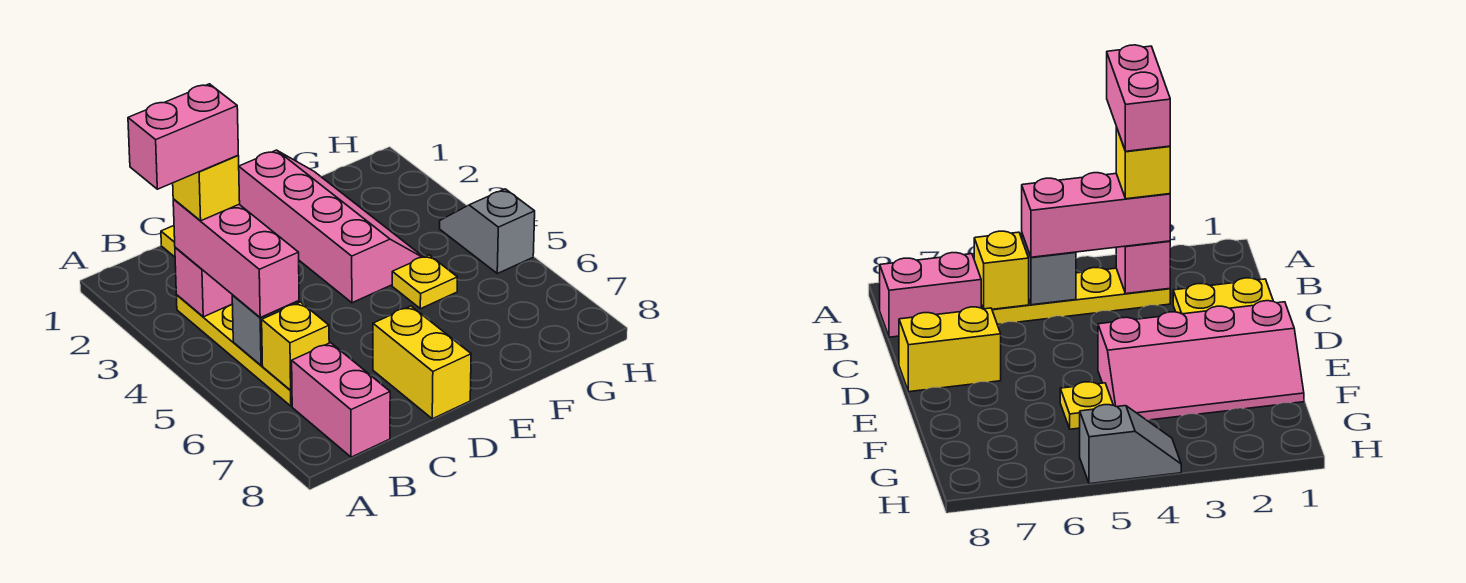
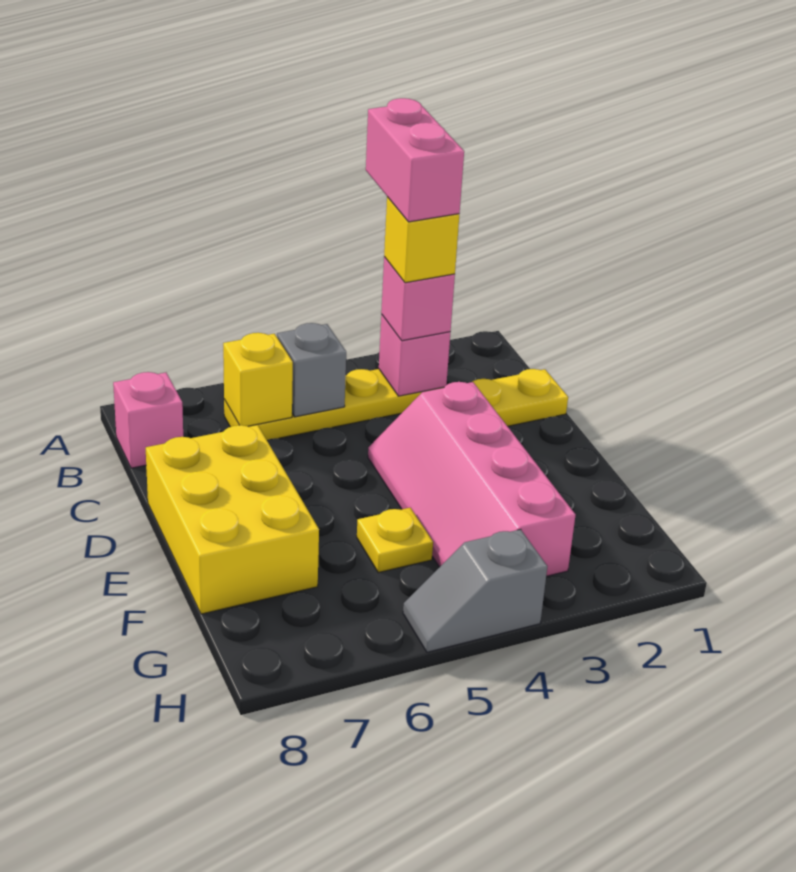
pink brick B3:B5 level 3 -> pink brick B3 level 3
pink brick B7:B8 level 1 -> pink brick B8 level 1
yellow brick D7:D8 level 1 -> yellow brick D7:F8 level 1
pink slope E1:F4 level 1 top E -> pink slope D3:G4 level 1 top 3
grey slope H4:H5 level 1 top 5 -> grey slope H4:H5 level 1 top 4

